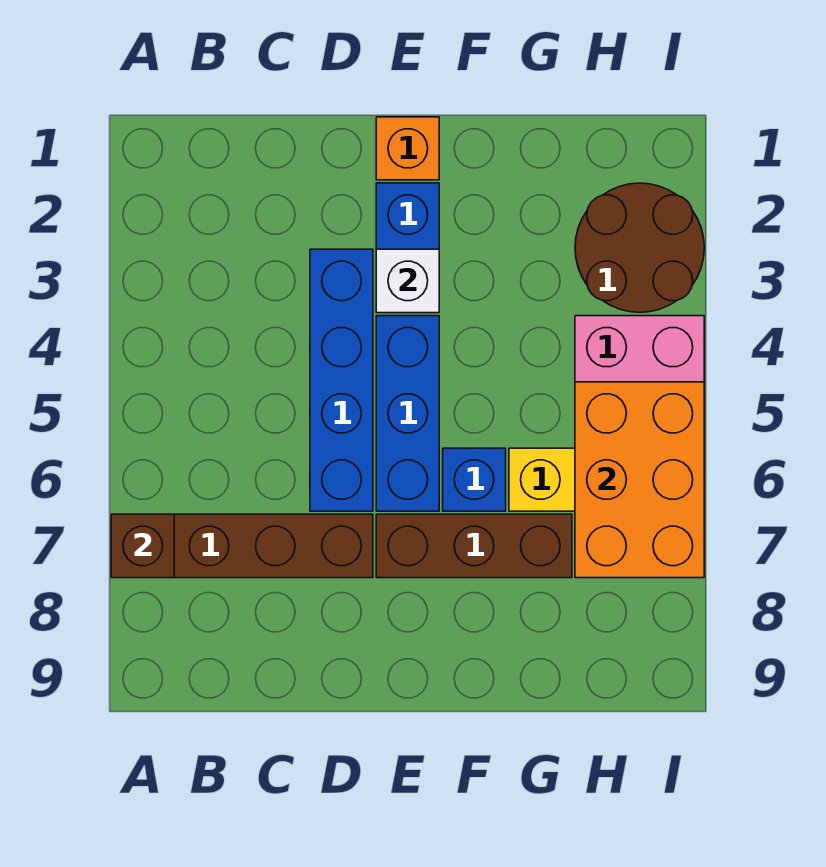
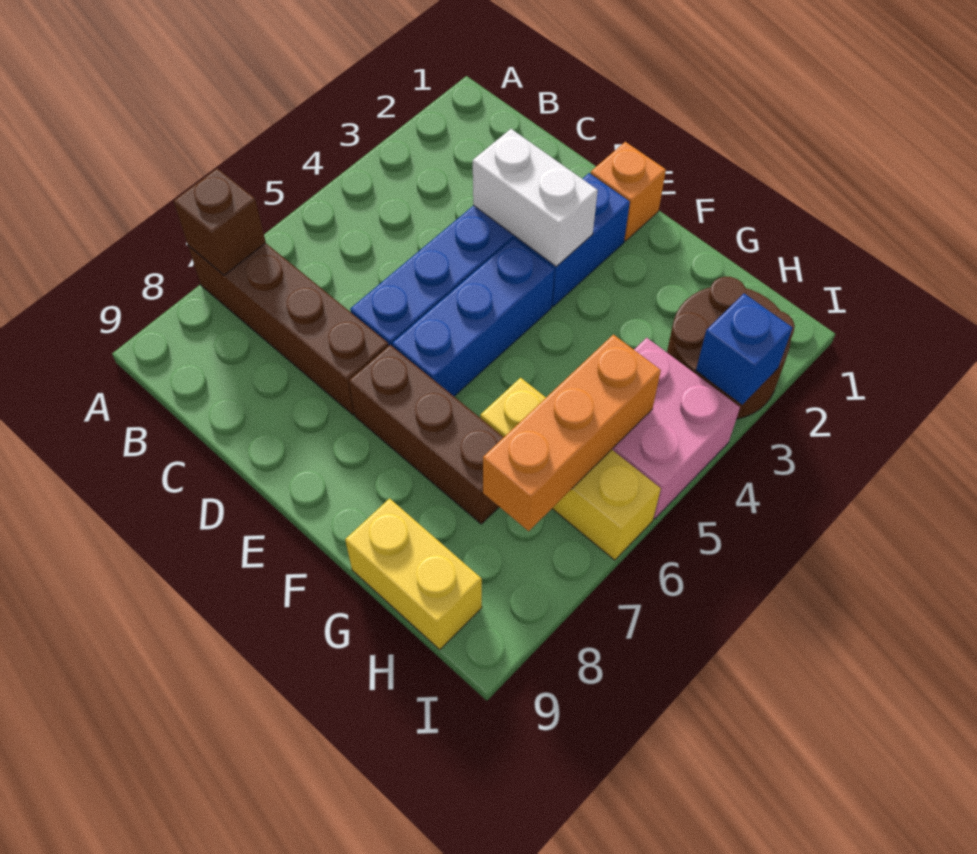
white brick E3 level 2 -> white brick D3:E3 level 2
blue brick F6 level 1 -> blue brick I3 level 2
none -> yellow brick G9:H9 level 1
orange brick H5:I7 level 2 -> orange brick H5:H7 level 2

